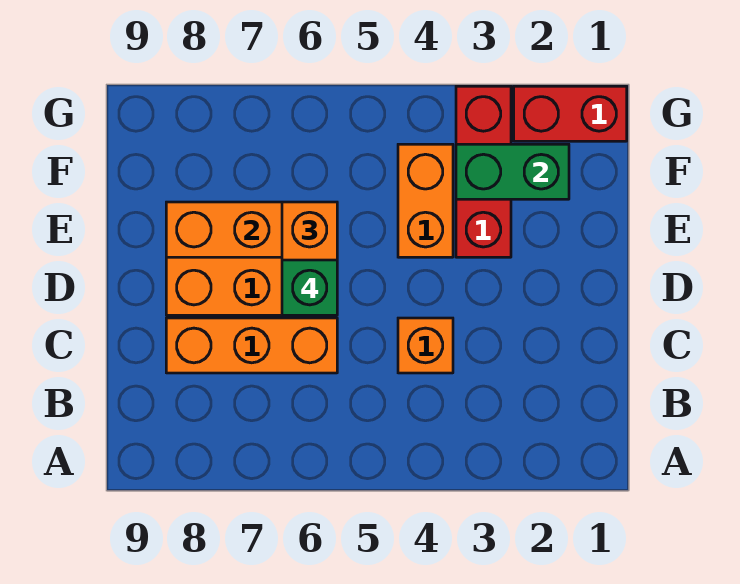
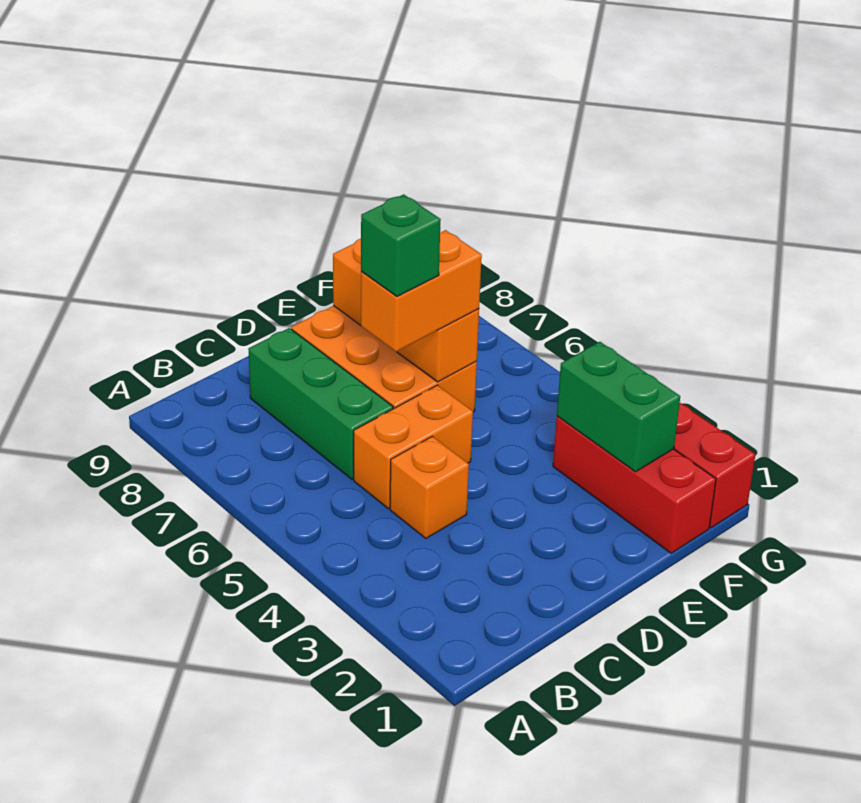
orange brick C6:C8 level 1 -> green brick C6:C8 level 1
red brick E3:G3 level 1 -> red brick F1:F3 level 1
orange brick E4:F4 level 1 -> orange brick C5:D5 level 1

